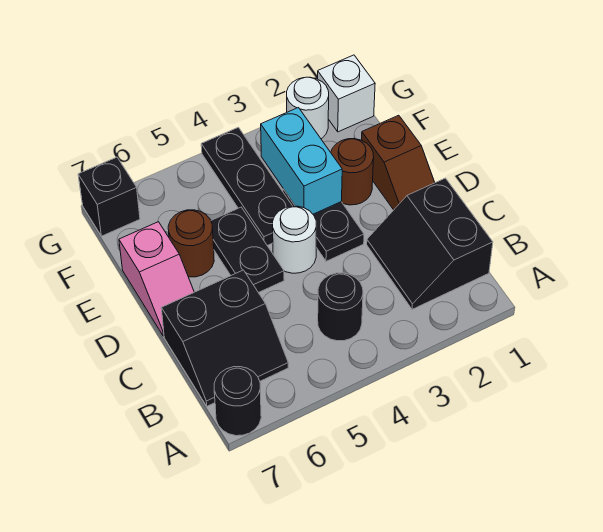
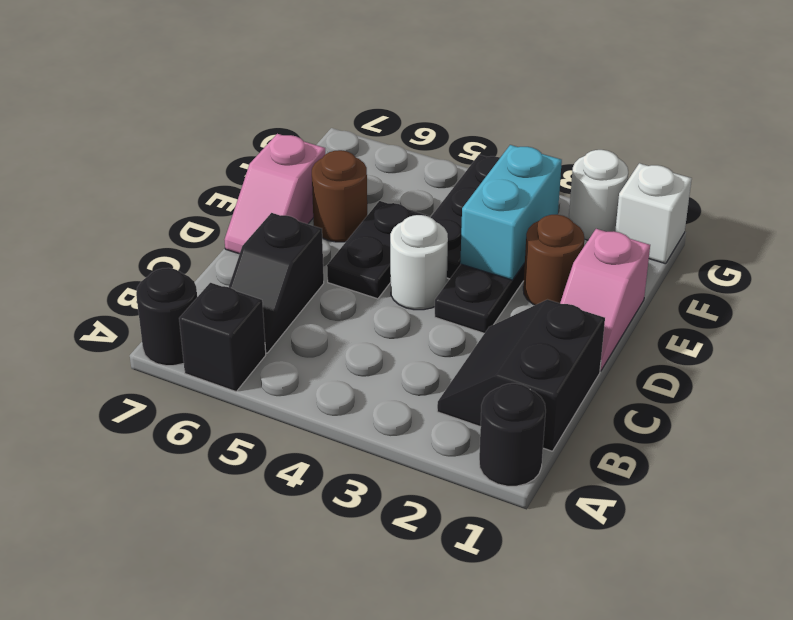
black round brick B4 level 1 -> black round brick A1 level 1
black slope B6:C7 level 1 top C -> black slope B6:C6 level 1 top C
brown slope D1:E1 level 1 top E -> pink slope D1:E1 level 1 top E
black brick G7 level 1 -> black brick A6 level 1

